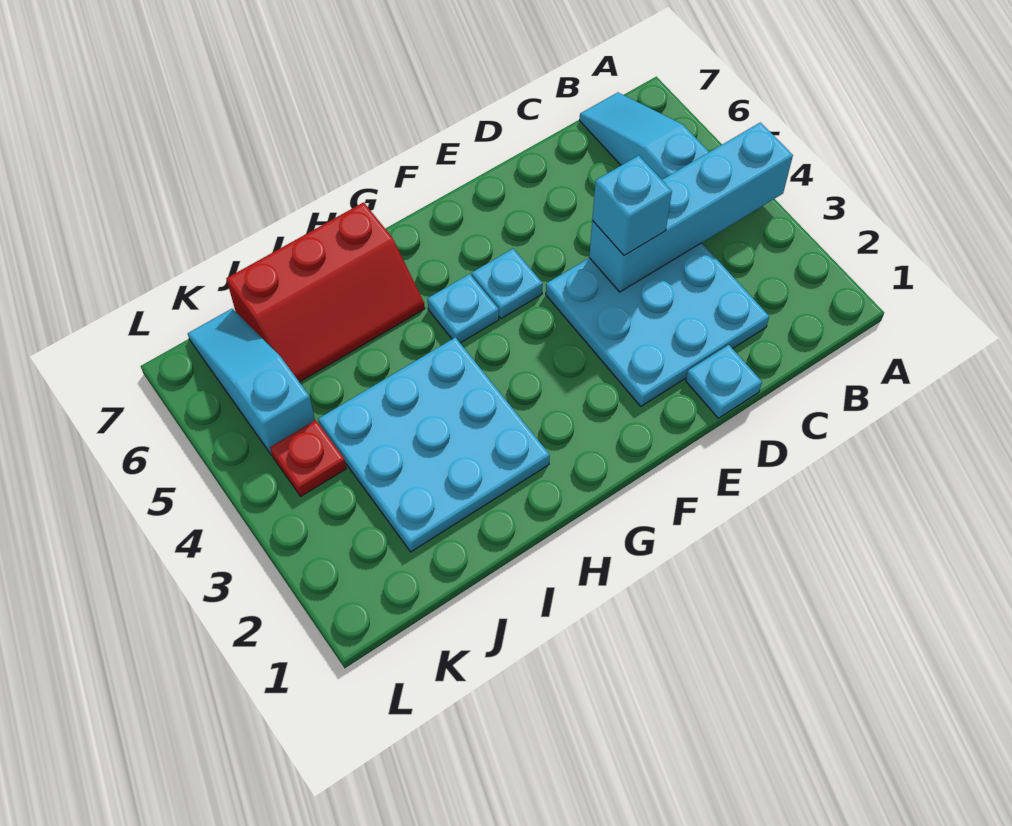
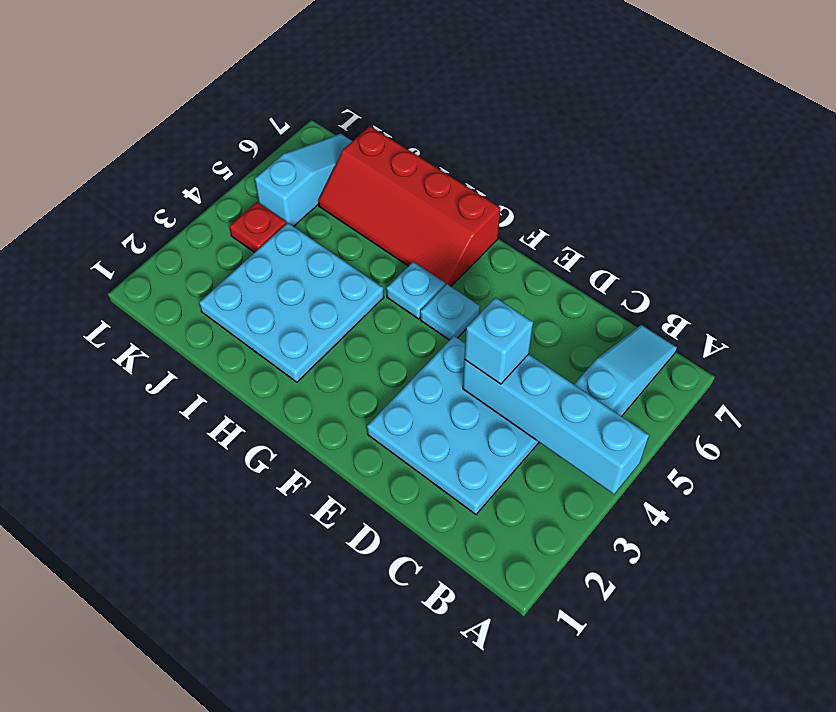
cyan plate D1 level 1 -> none
red slope H6:J7 level 1 top 7 -> red slope G6:J7 level 1 top 7

